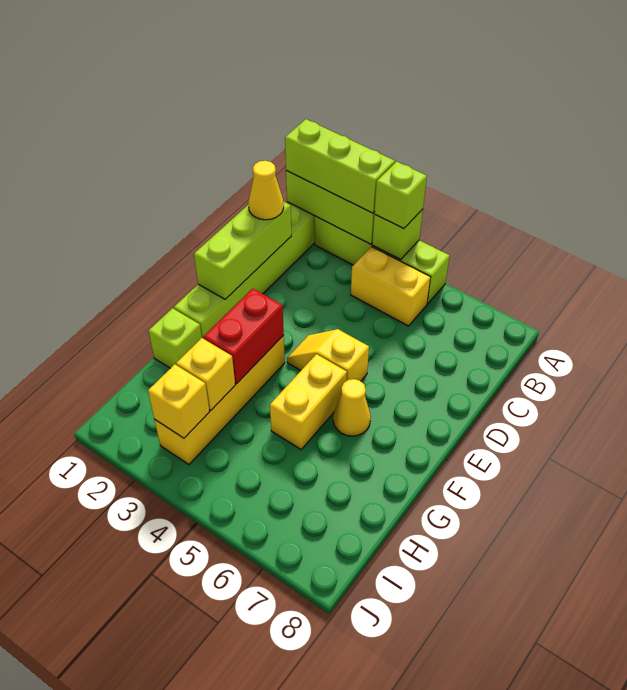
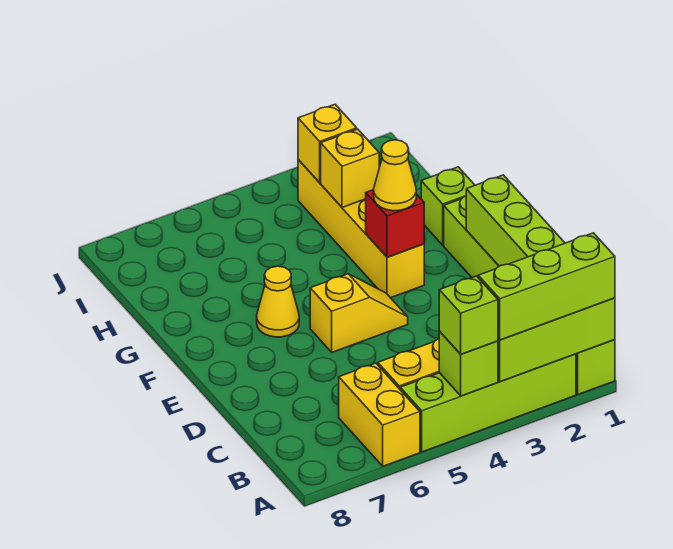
yellow cone C1 level 3 -> yellow cone F3 level 3
red brick F3:G3 level 2 -> red brick F3 level 2
yellow brick F5:G5 level 1 -> yellow brick A6:B6 level 1

